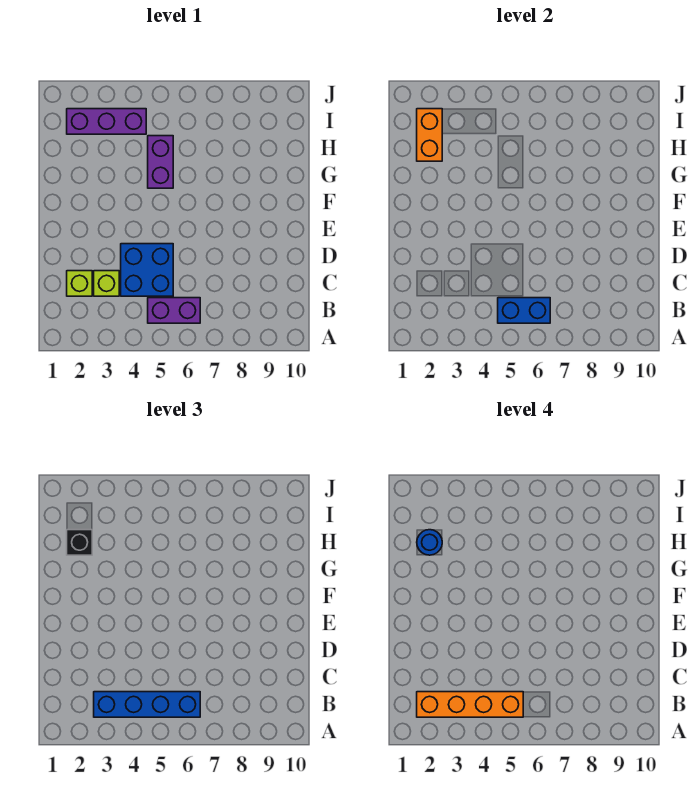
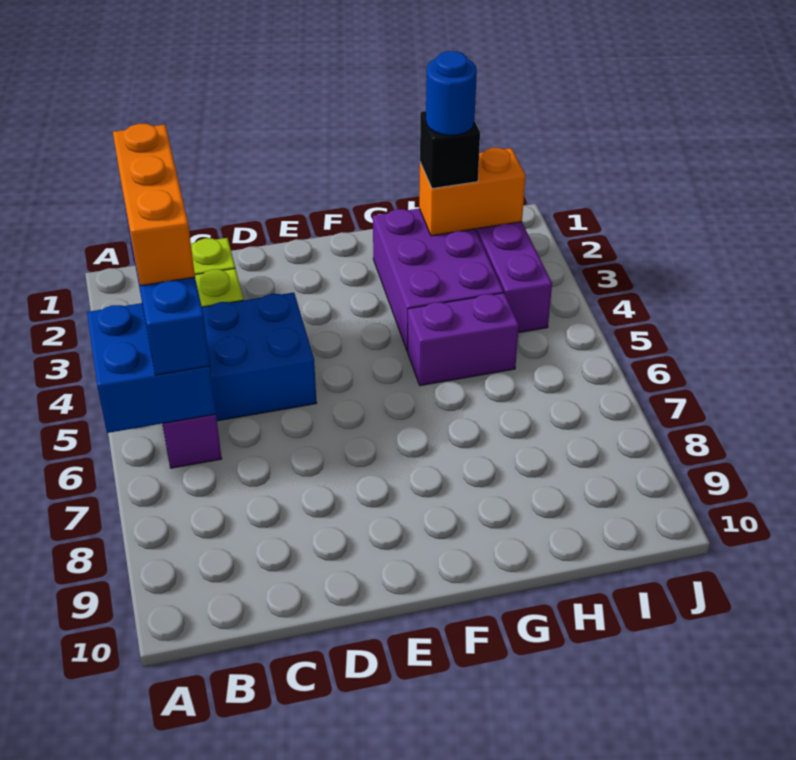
orange brick B2:B5 level 4 -> orange brick B3:B5 level 4
blue brick B5:B6 level 2 -> blue brick A5:B6 level 2
none -> purple brick G2:H4 level 1

